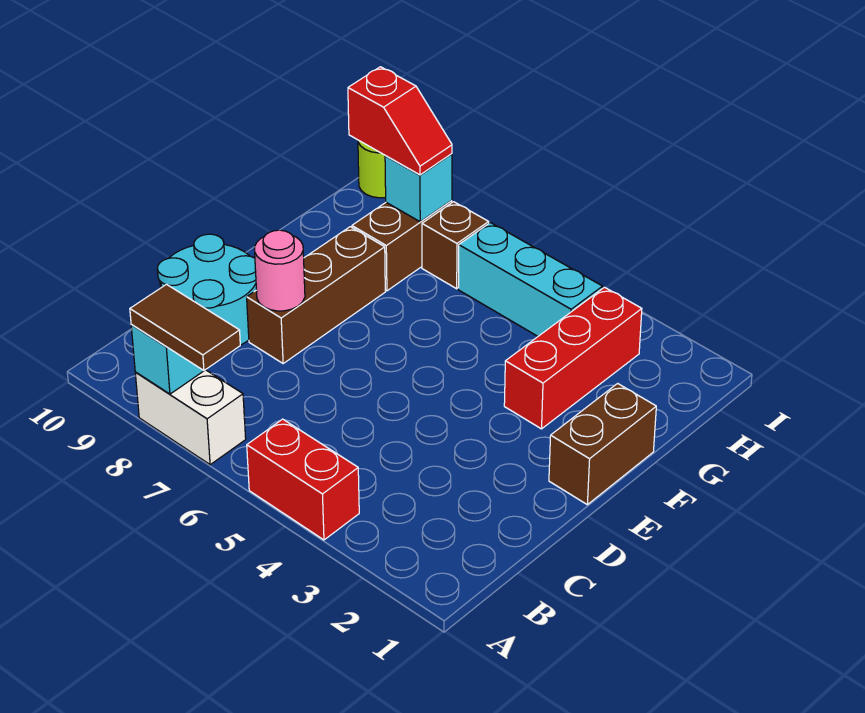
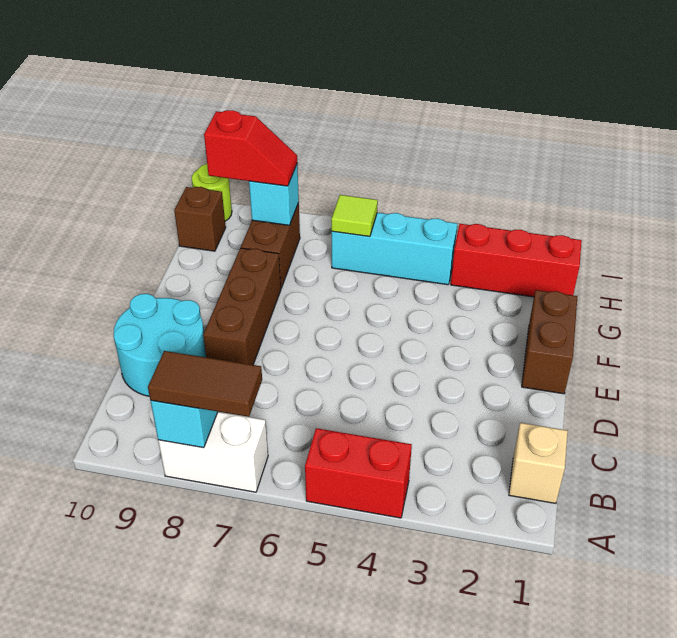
none -> tan brick B1 level 1
pink round brick D8 level 2 -> none
red brick F3:H3 level 1 -> red brick H1:H3 level 1
none -> lime tile H6 level 2
brown brick H7 level 1 -> brown brick H10 level 1

